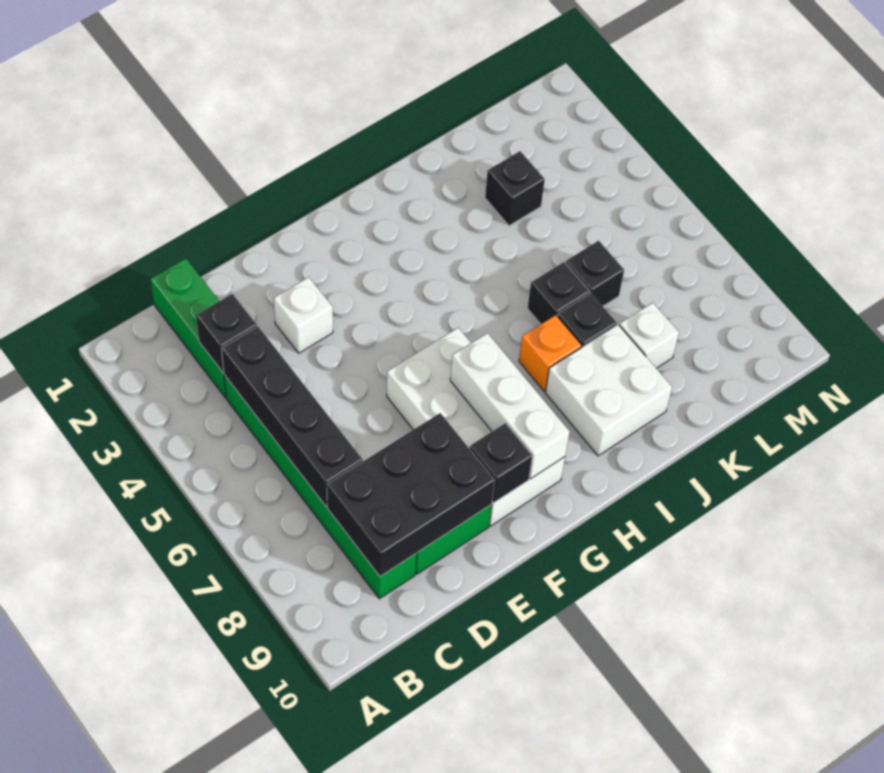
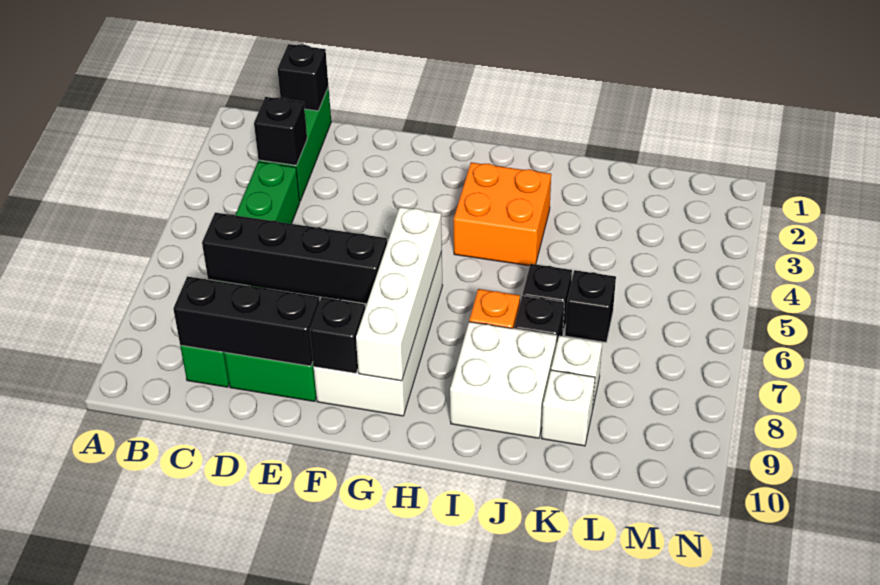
black brick C4:C7 level 2 -> black brick C7:F7 level 2
black brick C8:E9 level 2 -> black brick C9:E9 level 2
white brick E3 level 1 -> white brick K9 level 1
white brick G7:G9 level 2 -> white brick G6:G9 level 2
none -> orange brick H3:I4 level 1
black brick K3 level 1 -> black brick C1 level 2

